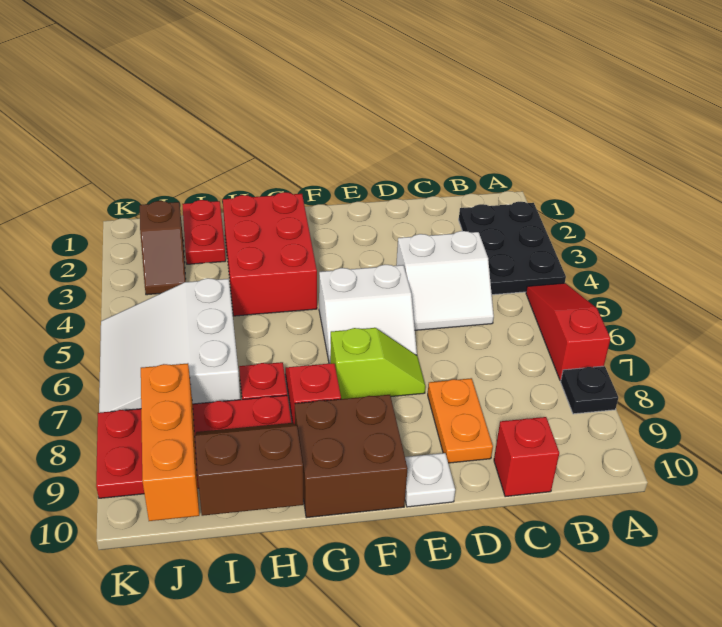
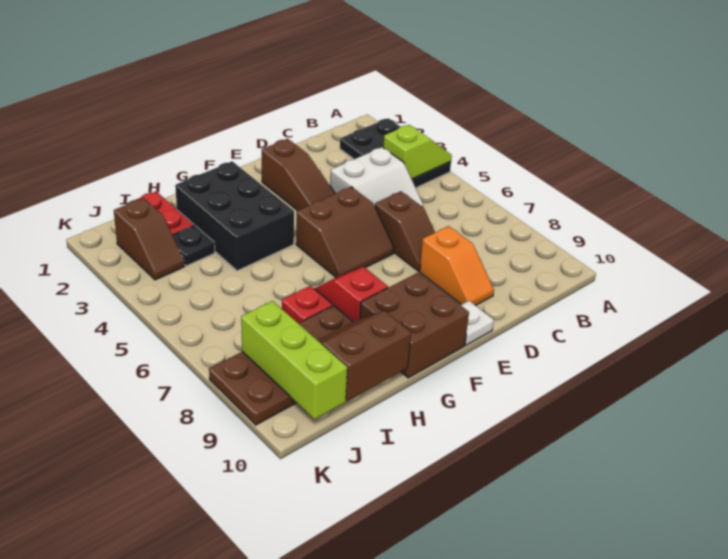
red slope A5:A7 level 1 top 7 -> none
black plate A8 level 1 -> black plate I3 level 1
red brick C10 level 1 -> none
none -> brown slope D6:D7 level 1 top 6
orange plate D8:D9 level 1 -> orange slope D8:D9 level 1 top 8
none -> brown slope E2:E4 level 1 top 2
white slope E5:F6 level 1 top 5 -> brown slope E5:F6 level 1 top 5
lime slope E7:F7 level 1 top F -> lime slope A4:B4 level 2 top B
red brick G2:H4 level 1 -> black brick G2:H4 level 1
red plate H8:K9 level 1 -> brown plate H8:K9 level 1
white slope I5:K7 level 1 top I -> none
orange brick J8:J10 level 2 -> lime brick J8:J10 level 2

